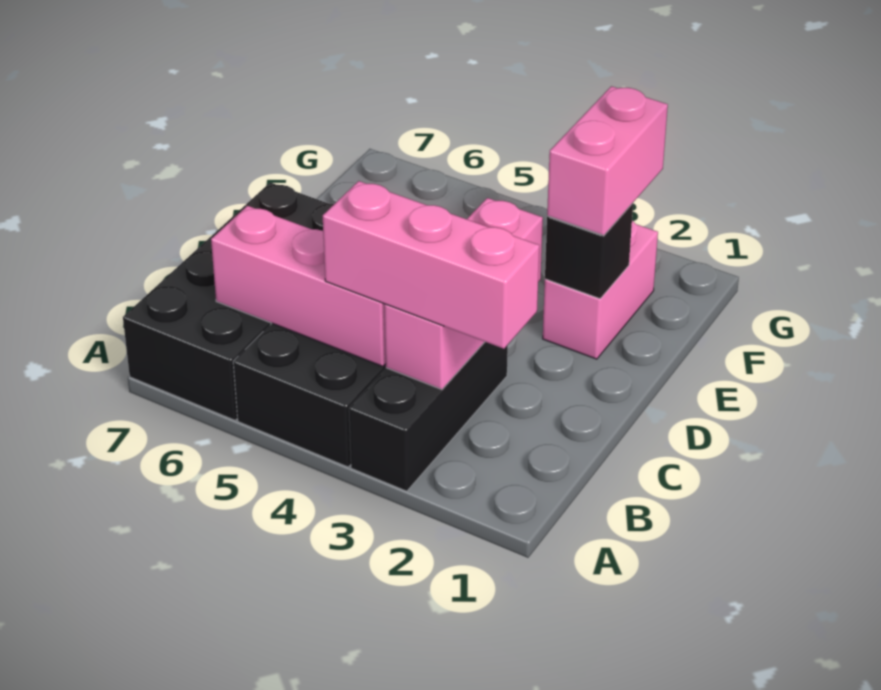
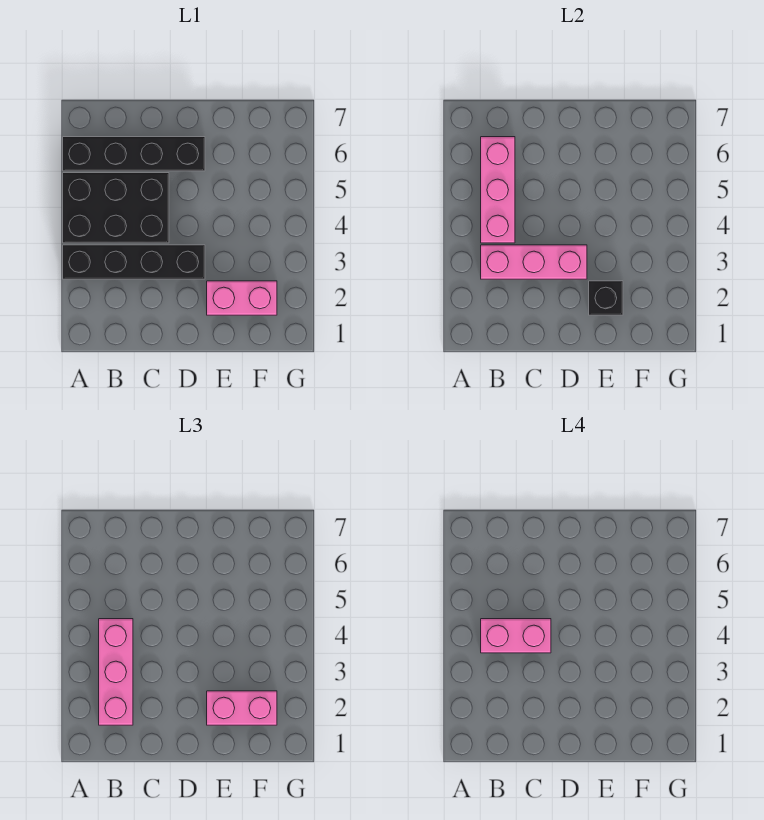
black brick A3:C3 level 1 -> black brick A3:D3 level 1
black brick A6:D7 level 1 -> black brick A6:D6 level 1
none -> pink brick B4:C4 level 4

